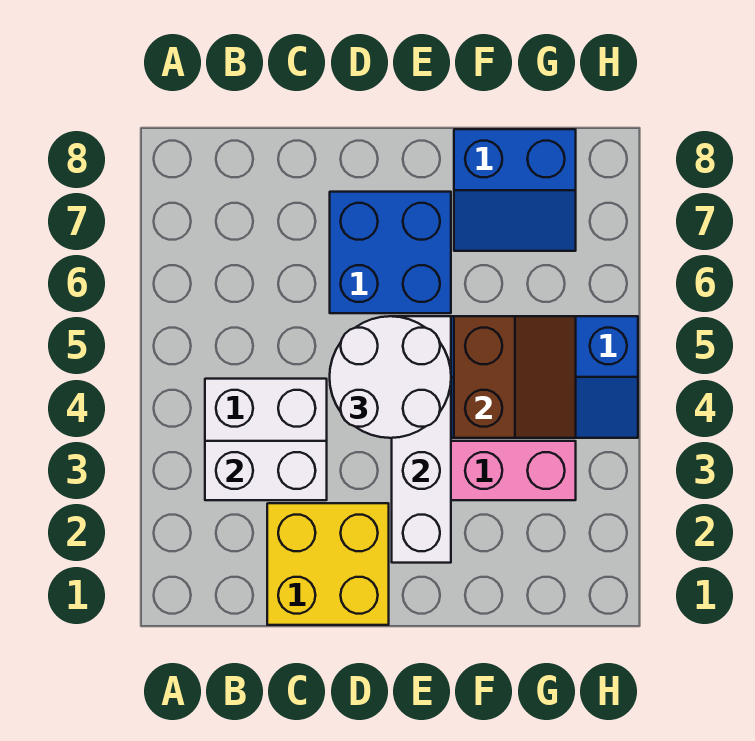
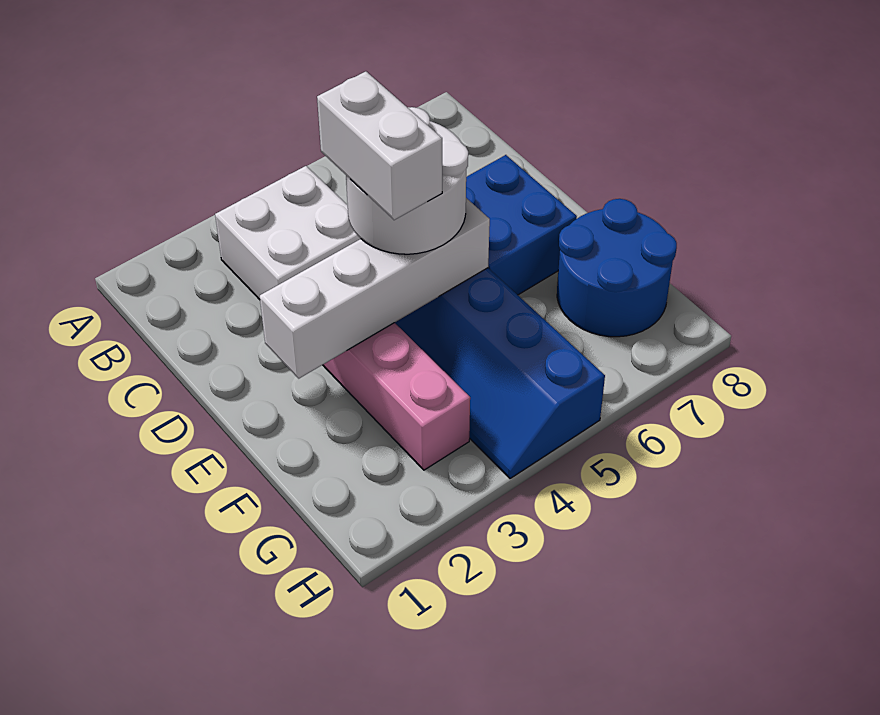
white brick B3:C3 level 2 -> white brick D4:E4 level 4
yellow brick C1:D2 level 1 -> none
brown slope F4:G5 level 2 top F -> none
blue slope F7:G8 level 1 top 8 -> blue round brick F7:G8 level 1

